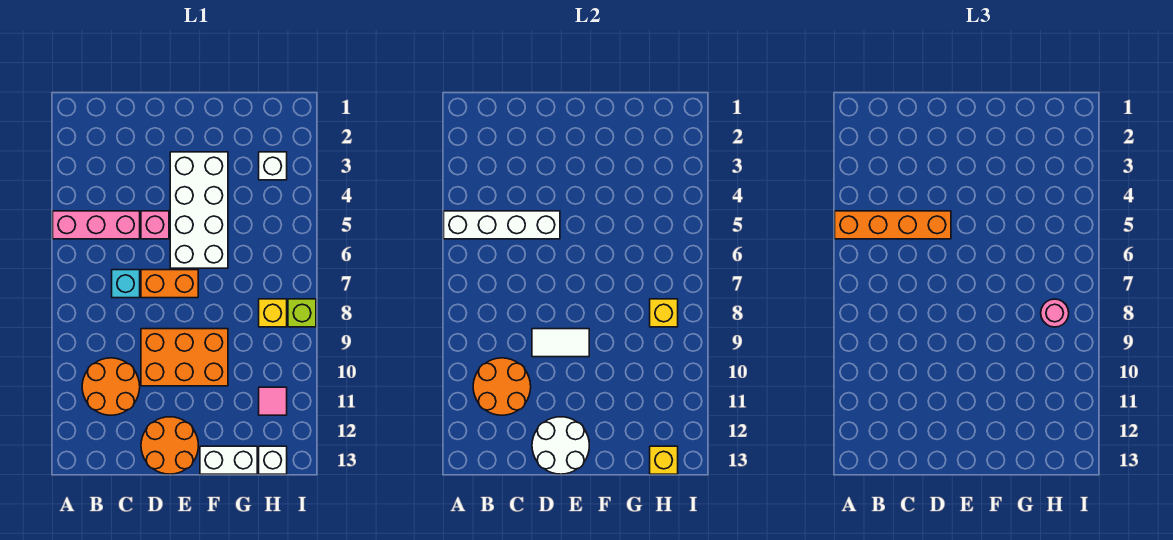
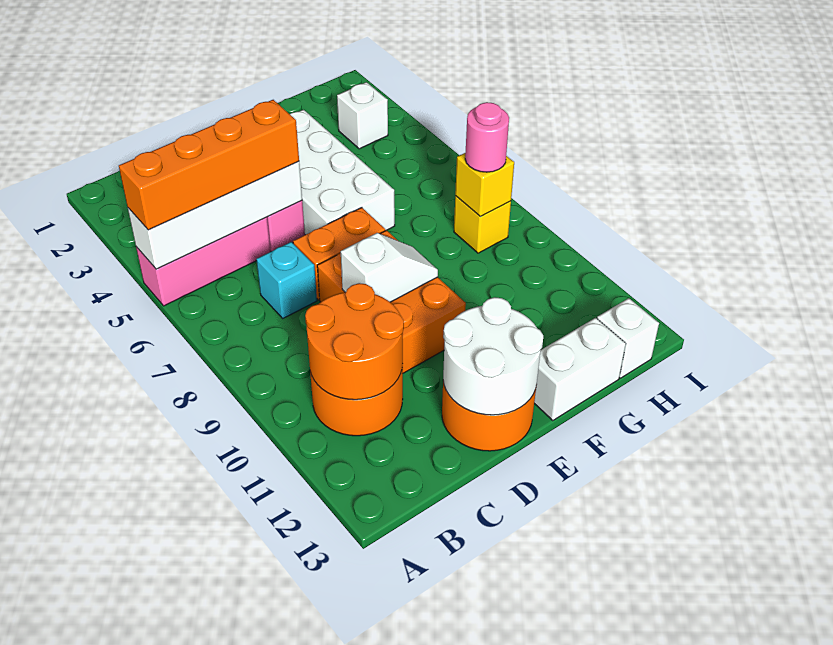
orange brick D9:F10 level 1 -> orange brick D8:E10 level 1
white tile D9:E9 level 2 -> white slope D9:E9 level 2 top D
pink tile H11 level 1 -> none
yellow brick H13 level 2 -> none
lime brick I8 level 1 -> none

